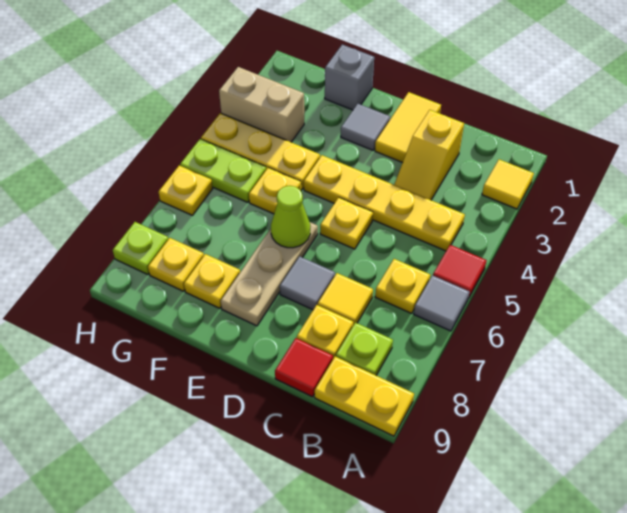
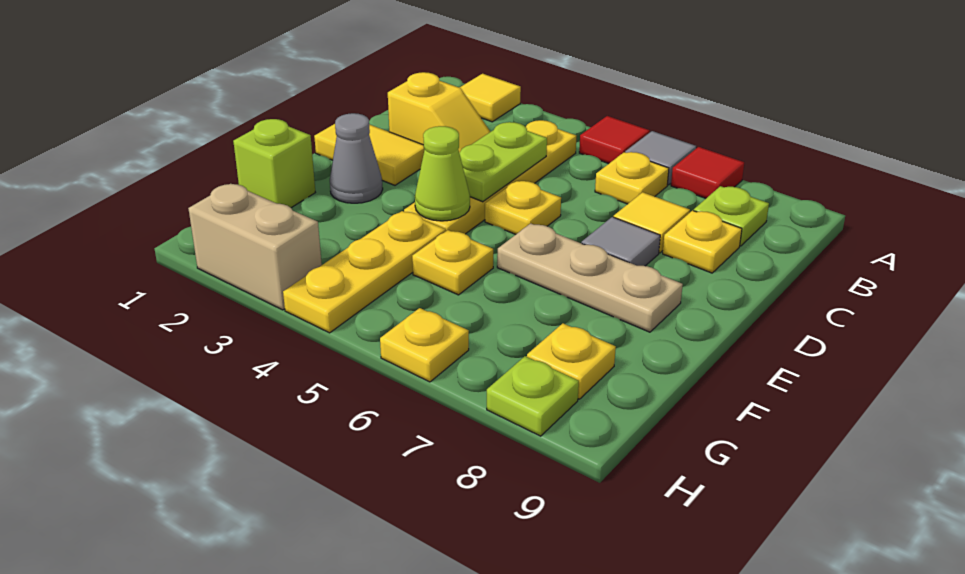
yellow plate A9:B9 level 1 -> none
red tile C9 level 1 -> red tile A7 level 1
grey tile E2 level 1 -> grey cone E2 level 1
lime cone E6 level 2 -> lime cone E4 level 2
grey brick F1 level 1 -> lime brick F1 level 1
yellow plate F8 level 1 -> none
tan brick G3:H3 level 1 -> tan brick H2:H3 level 1
lime plate G5:H5 level 1 -> lime plate C4:D4 level 2

